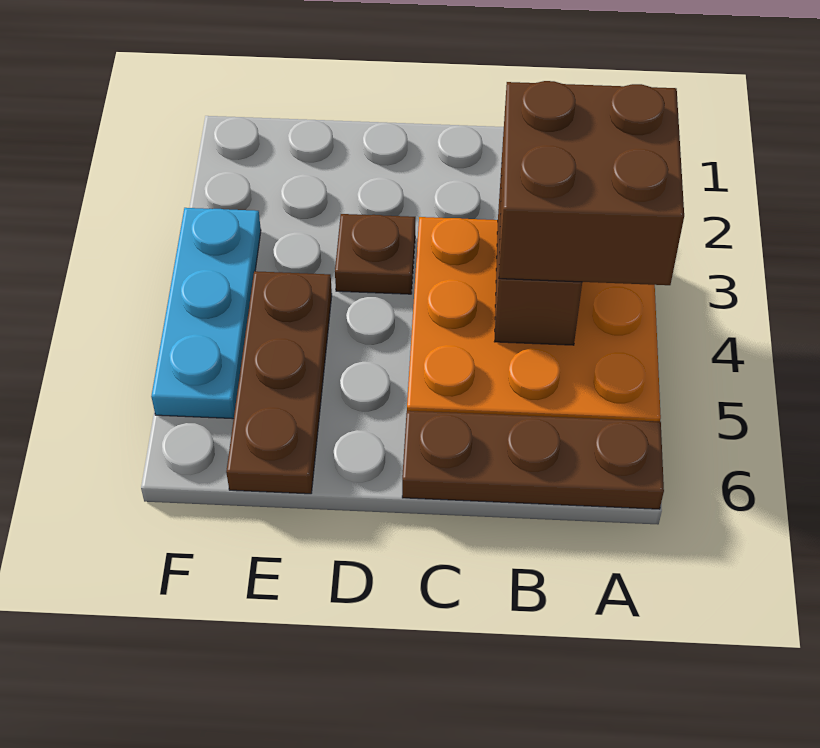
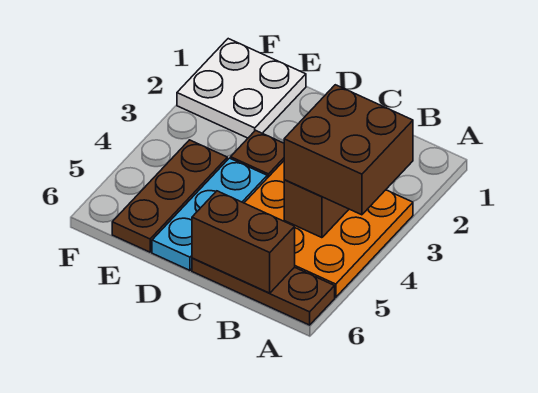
none -> brown brick B6:C6 level 2
none -> white plate E1:F2 level 1
cyan plate F3:F5 level 1 -> cyan plate D4:D6 level 1

